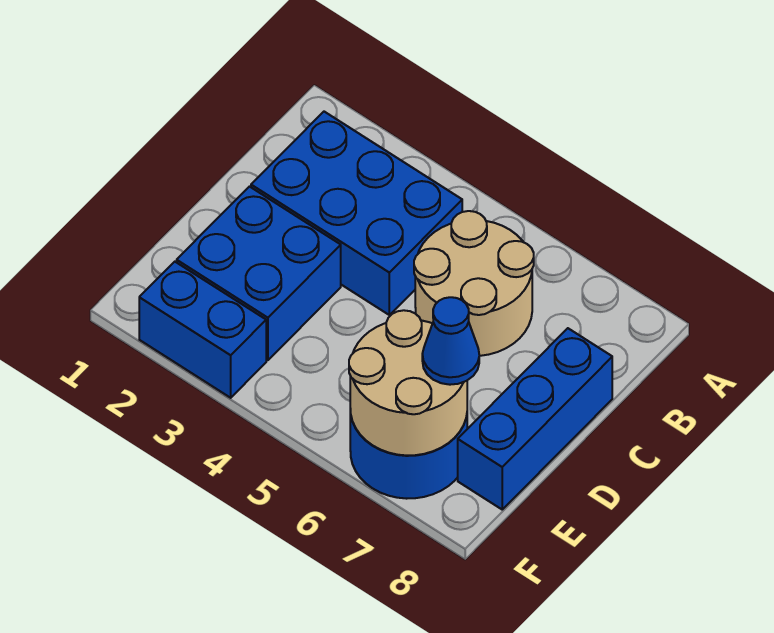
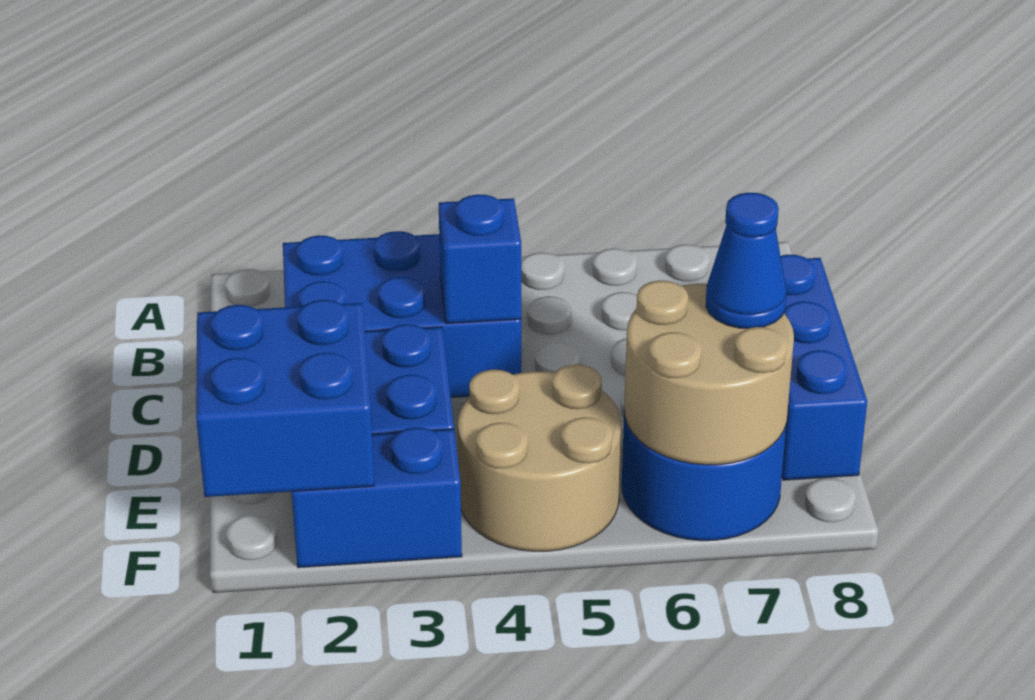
tan round brick B5:C6 level 1 -> tan round brick E4:F5 level 1
none -> blue brick C4 level 2
none -> blue brick E1:F2 level 2

